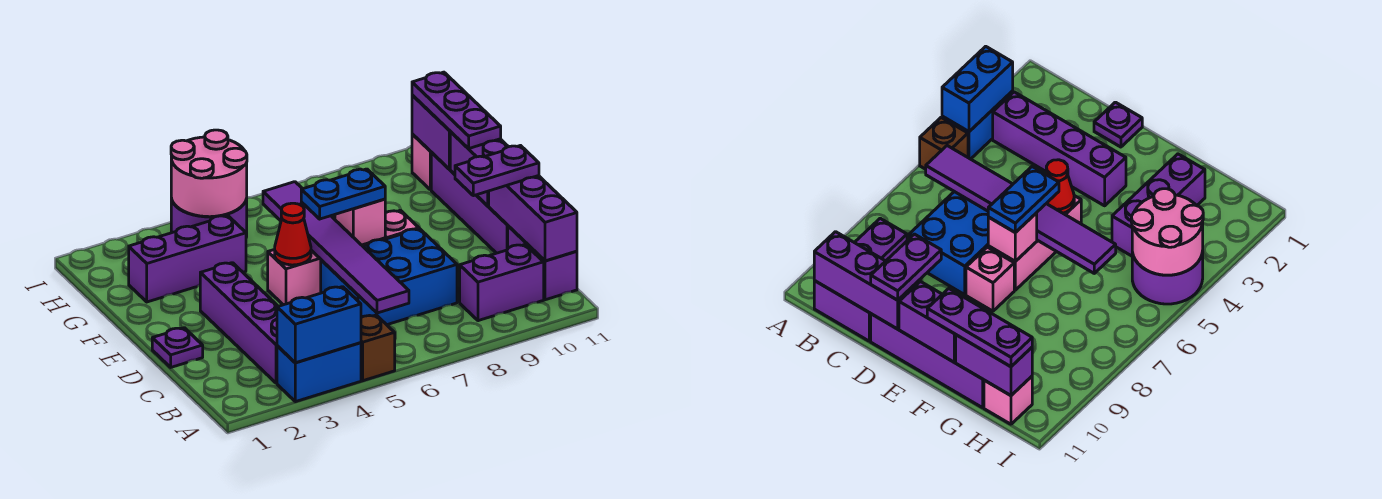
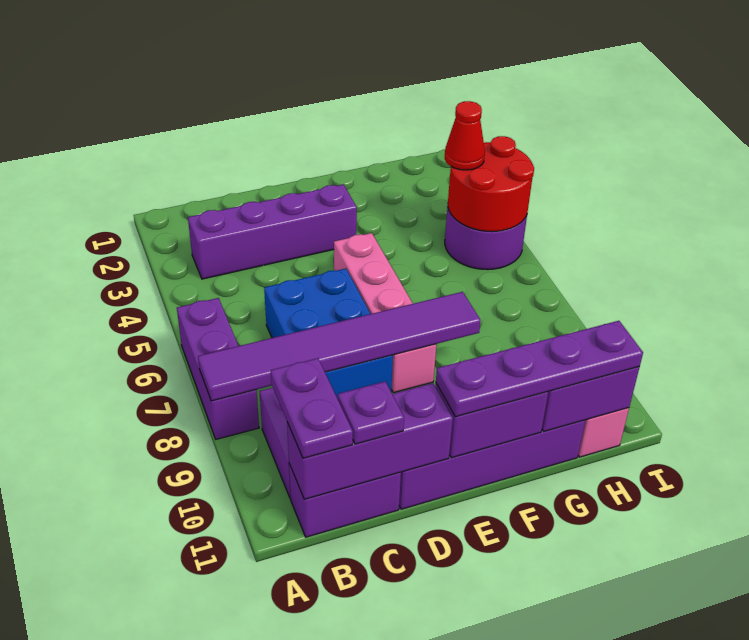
blue brick A3:A4 level 1 -> none
blue brick A3:A4 level 2 -> none
brown brick A5 level 1 -> none
purple tile B6:G6 level 2 -> purple tile A8:F8 level 2
purple plate D1 level 1 -> purple plate C11 level 3
purple plate D10:D11 level 3 -> purple plate B10:B11 level 3
red cone E5 level 2 -> red cone H4 level 3
blue plate E6:E7 level 3 -> none
pink brick E7 level 2 -> none
purple plate F11:H11 level 3 -> purple plate E11:H11 level 3
purple brick G2:G4 level 1 -> purple brick A6:A8 level 1
pink round brick H4:I5 level 2 -> red round brick H4:I5 level 2

